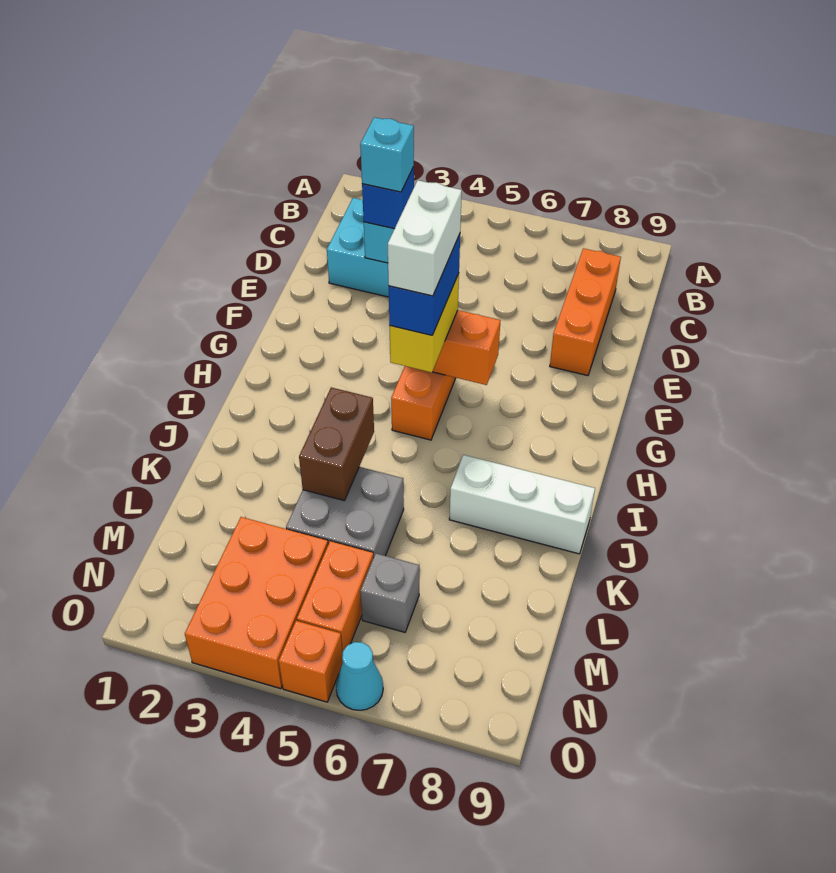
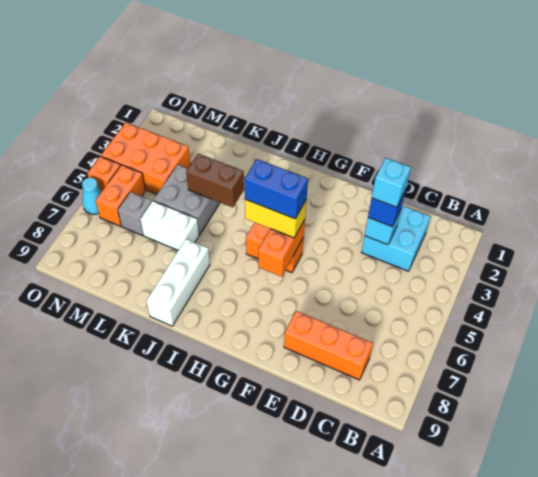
white brick G5:H5 level 5 -> white brick K6:L6 level 1
orange brick M5:N5 level 1 -> orange brick N5:N6 level 1

